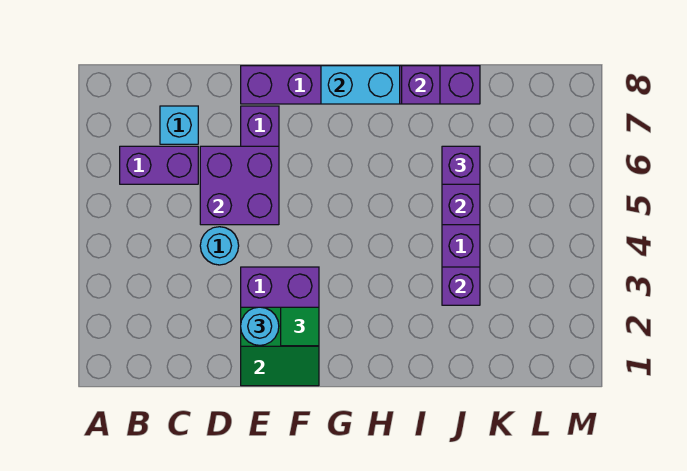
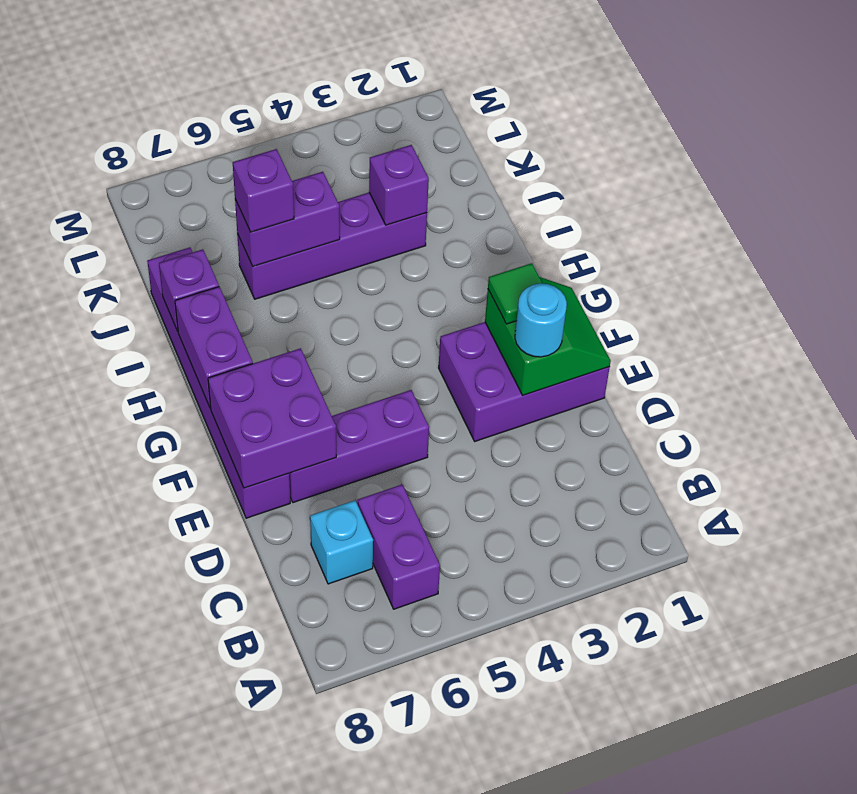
cyan round brick D4 level 1 -> none
purple brick D5:E6 level 2 -> purple brick E7:F8 level 2
cyan brick G8:H8 level 2 -> purple brick G8:H8 level 2

